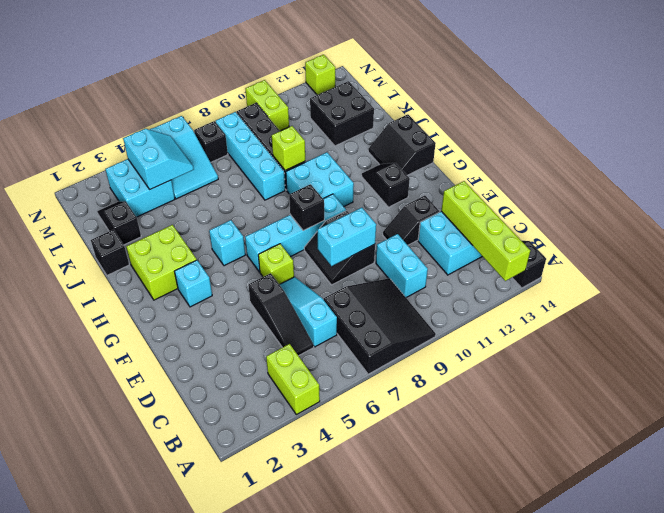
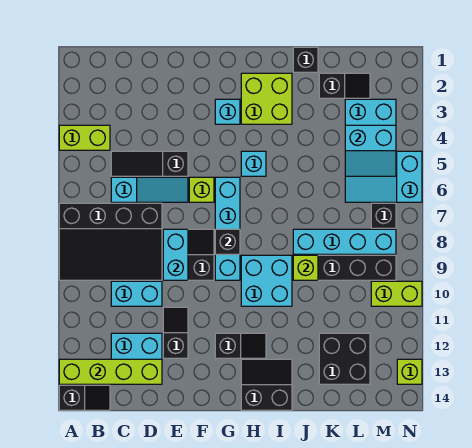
black slope A7:C9 level 1 top 7 -> black slope A7:D9 level 1 top 7

